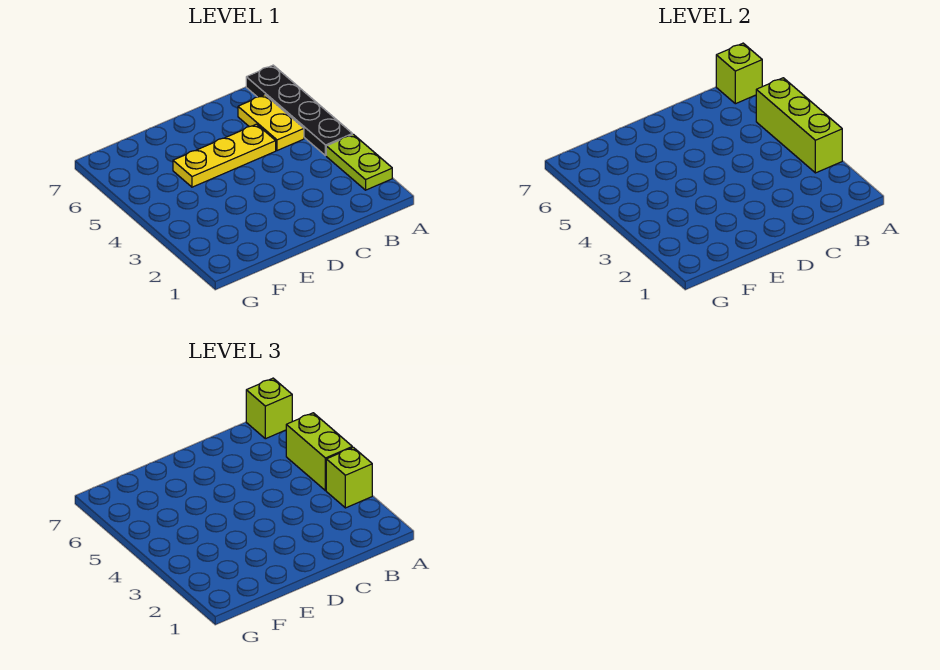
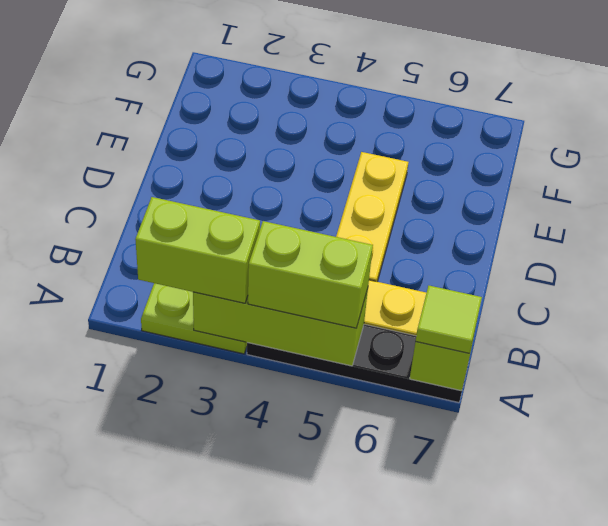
lime brick A3 level 3 -> lime brick A2:A3 level 3
lime brick A7 level 3 -> lime tile A7 level 3

